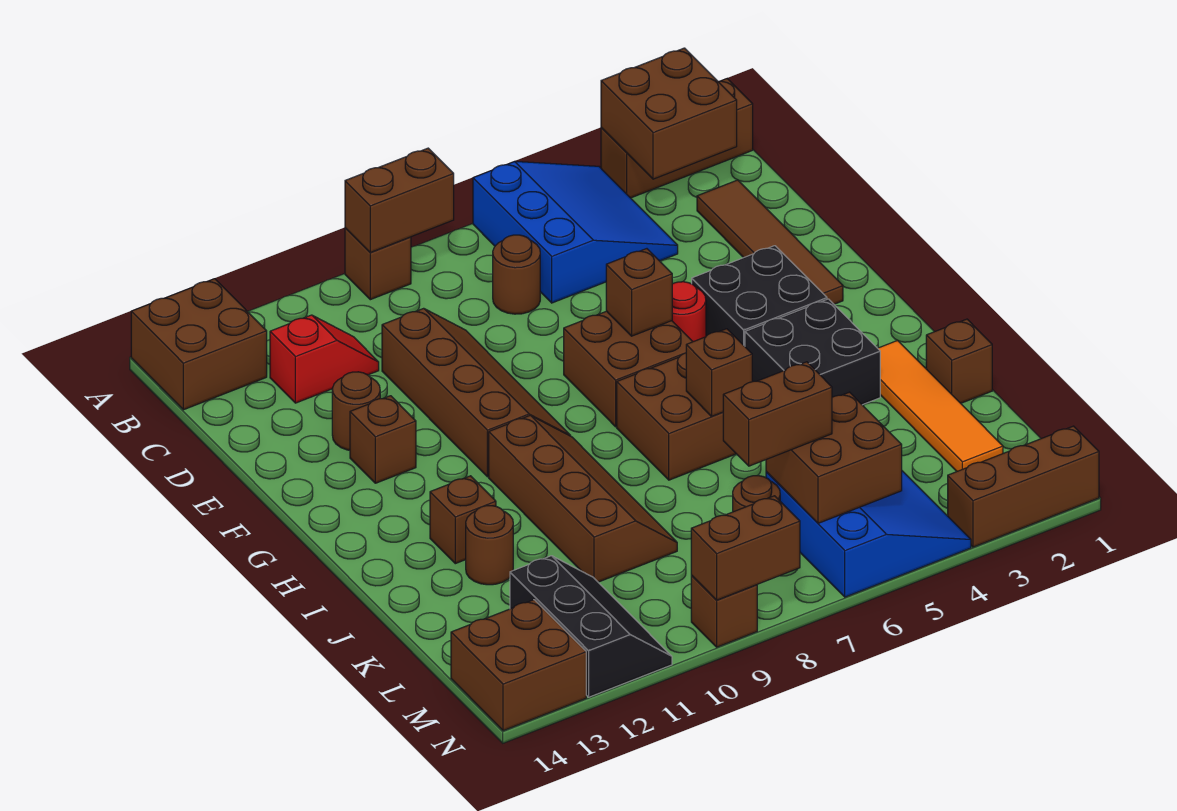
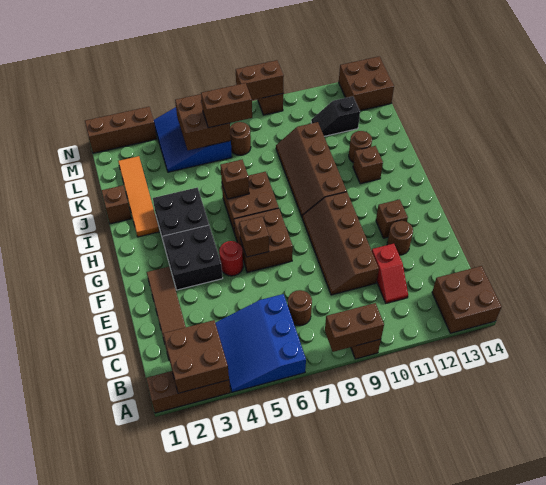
red slope C11:C12 level 1 top 12 -> red slope C11:D11 level 1 top D
black slope L11:N12 level 1 top 12 -> black slope L11:L12 level 1 top 12

